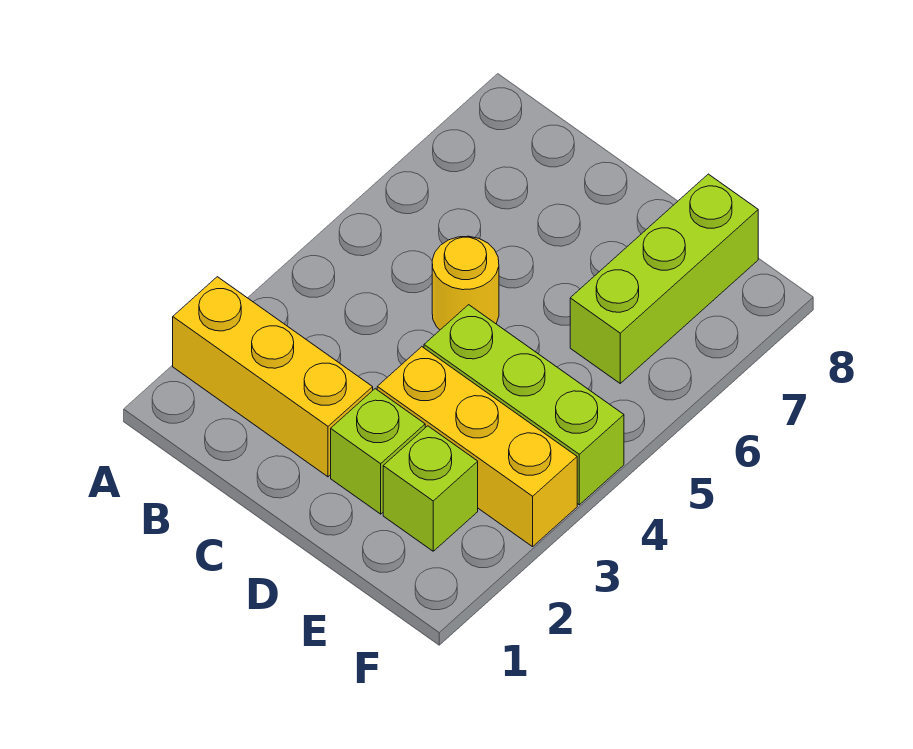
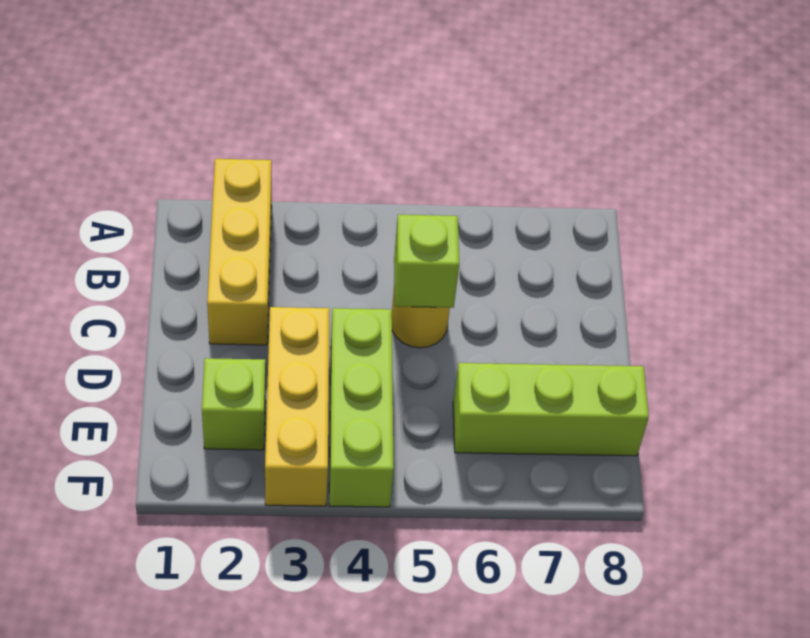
lime brick D2 level 1 -> lime brick C5 level 2

